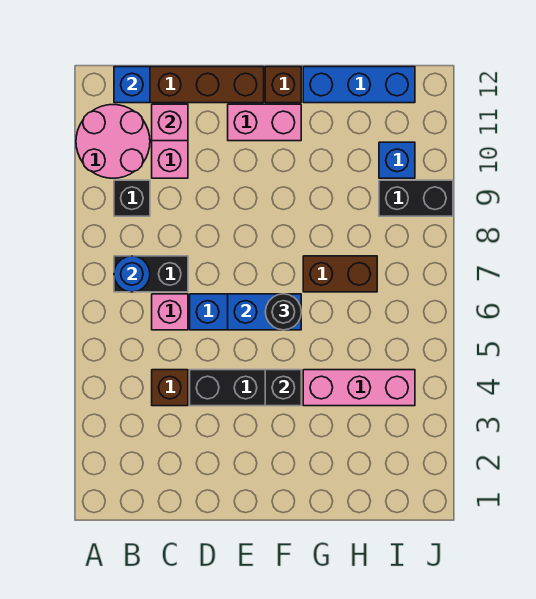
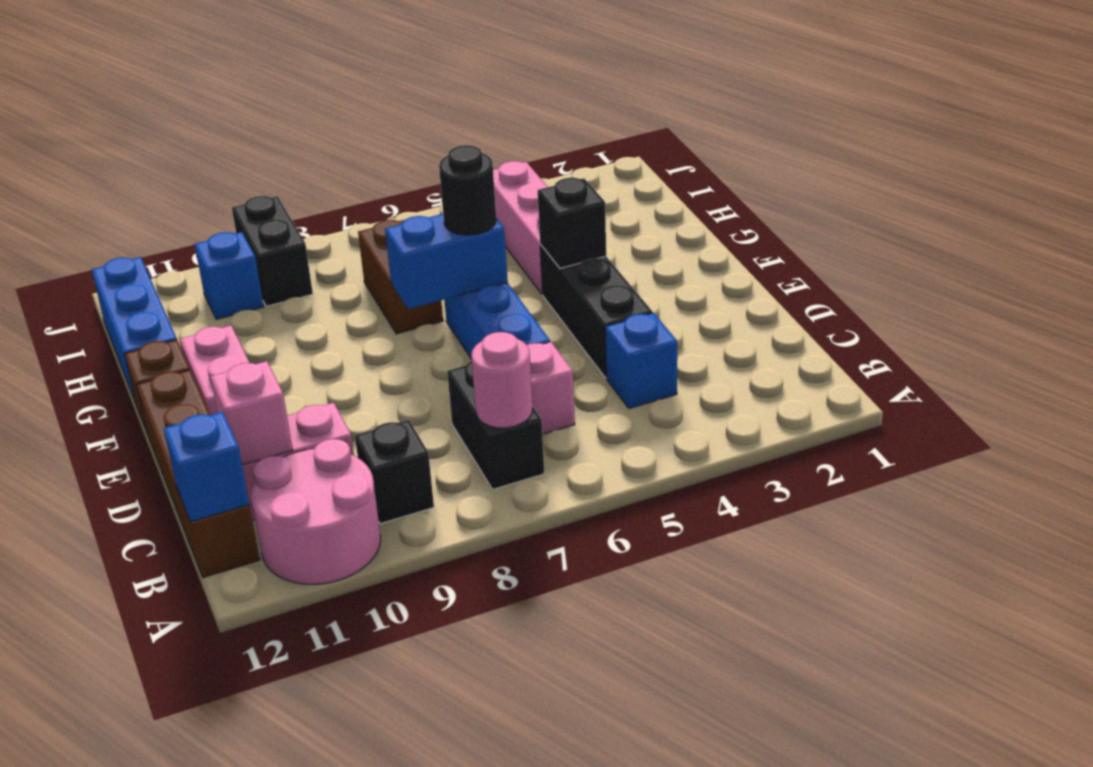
blue round brick B7 level 2 -> pink round brick B7 level 2
brown brick C4 level 1 -> blue brick C4 level 1
blue brick E6:F6 level 2 -> blue brick F6:F7 level 2

